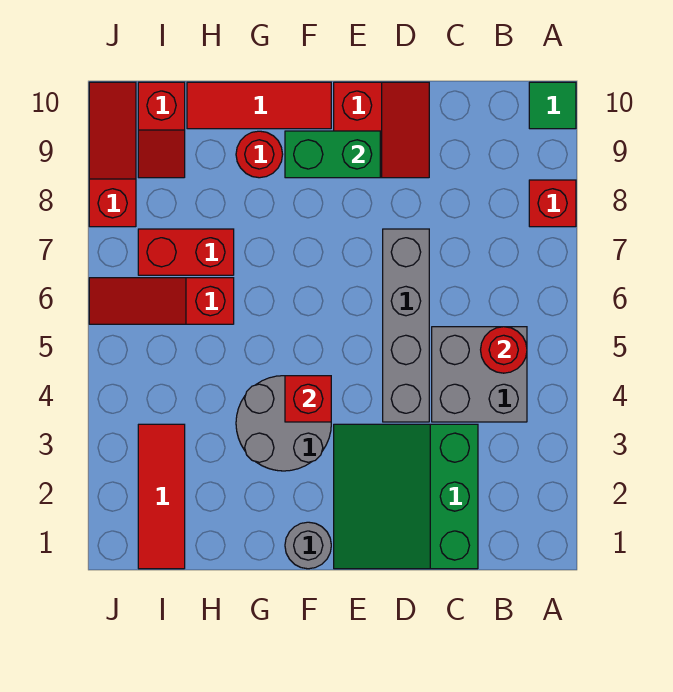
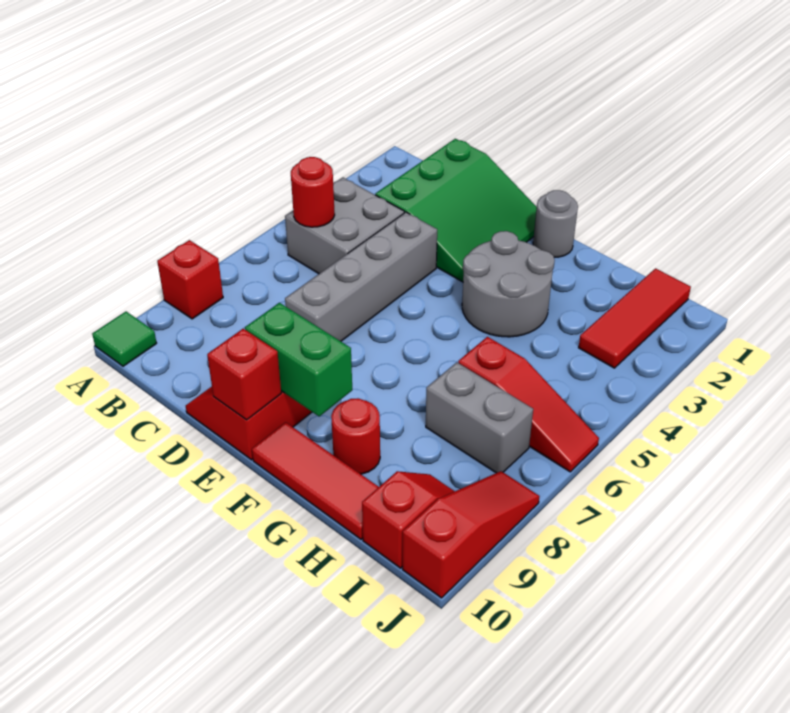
red brick F4 level 2 -> red brick E10 level 2
red brick H7:I7 level 1 -> grey brick H7:I7 level 1
red slope J8:J10 level 1 top 8 -> red slope J8:J10 level 1 top 10

